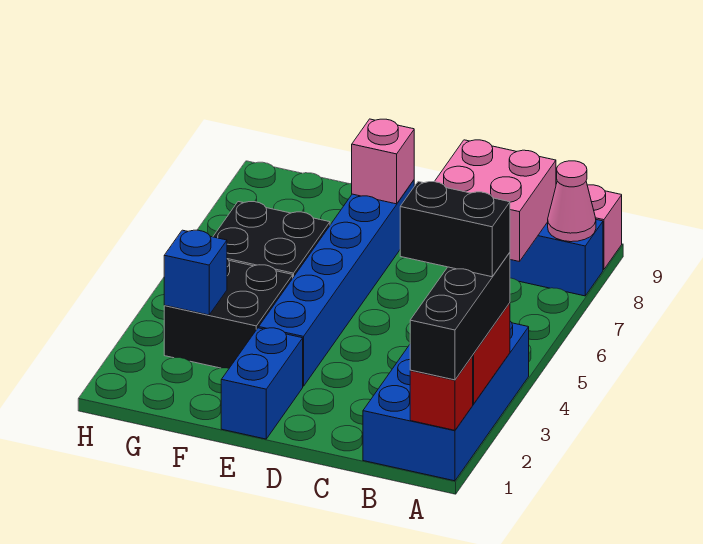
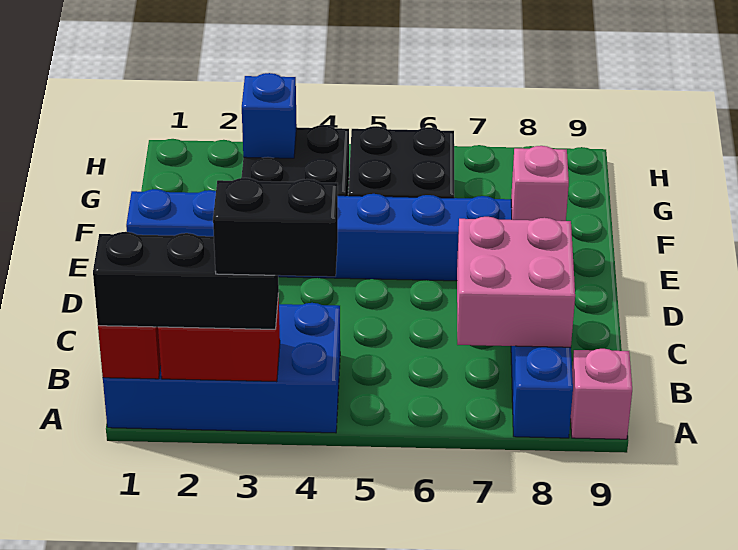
black brick A3:B3 level 4 -> black brick A3:A4 level 4
pink cone A8 level 2 -> none

